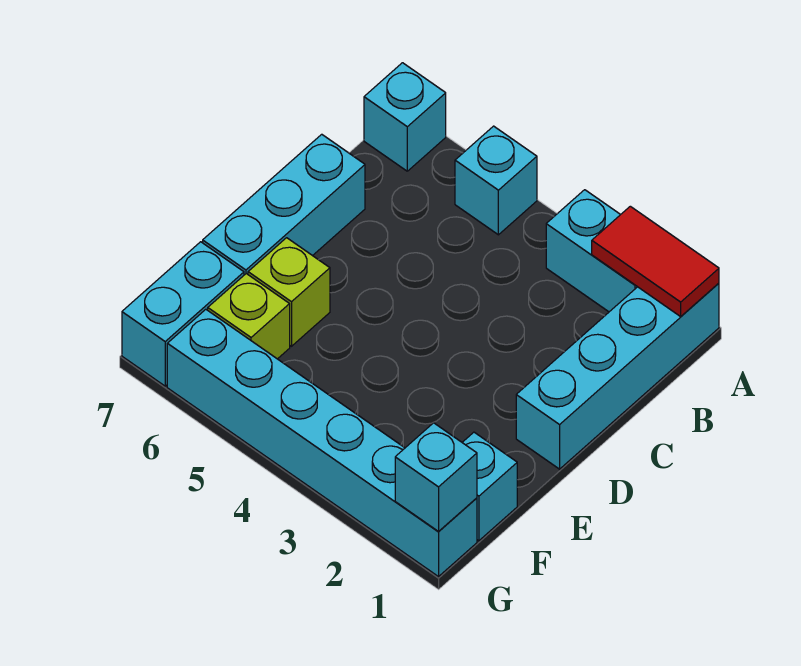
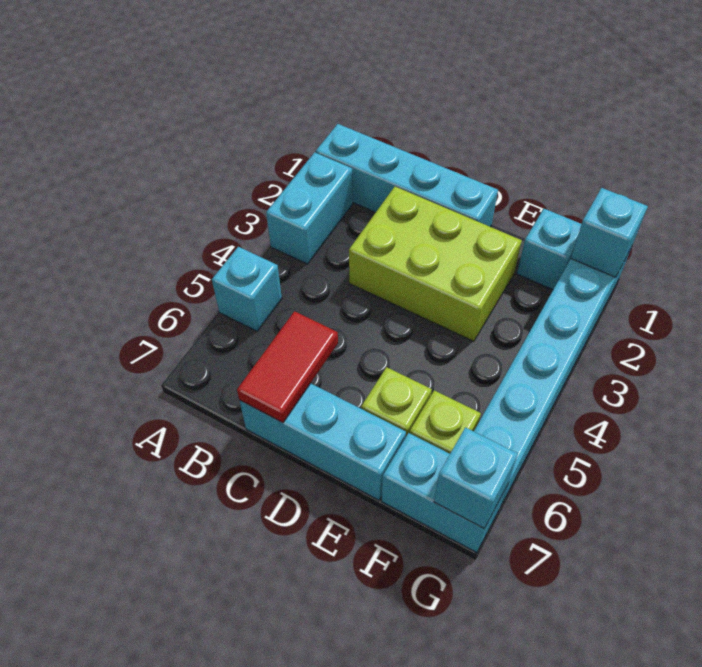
red tile A1:A2 level 2 -> red tile C6:C7 level 2
cyan brick A7 level 1 -> cyan brick G7 level 2
none -> lime brick C2:E3 level 1

